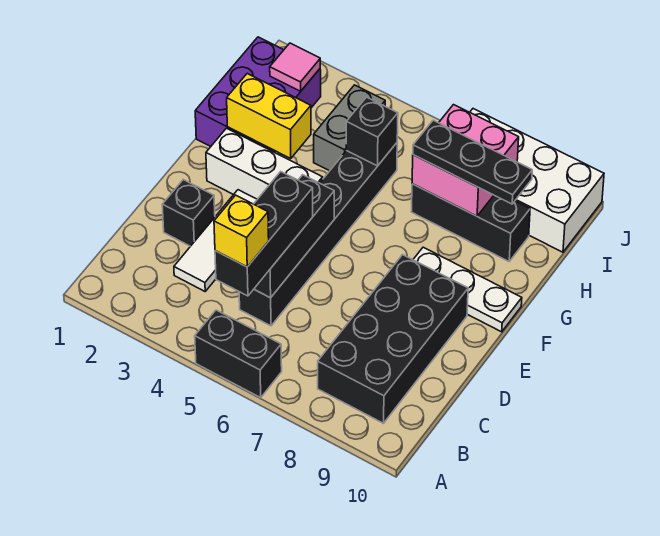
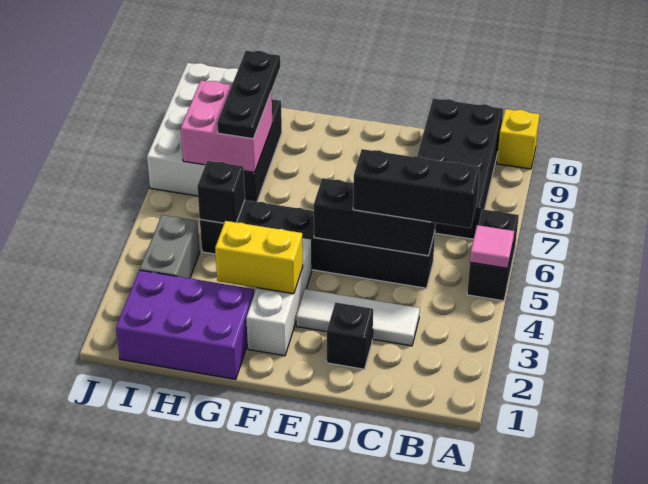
yellow brick B5 level 4 -> yellow brick A10 level 1
black brick B8:E9 level 1 -> black brick B7:C10 level 1
white plate F8:F10 level 1 -> none
yellow brick G2:G3 level 2 -> yellow brick F3:G3 level 2
grey brick H4:I4 level 1 -> grey brick I3:I4 level 1
pink tile I2 level 2 -> pink tile A5 level 2

